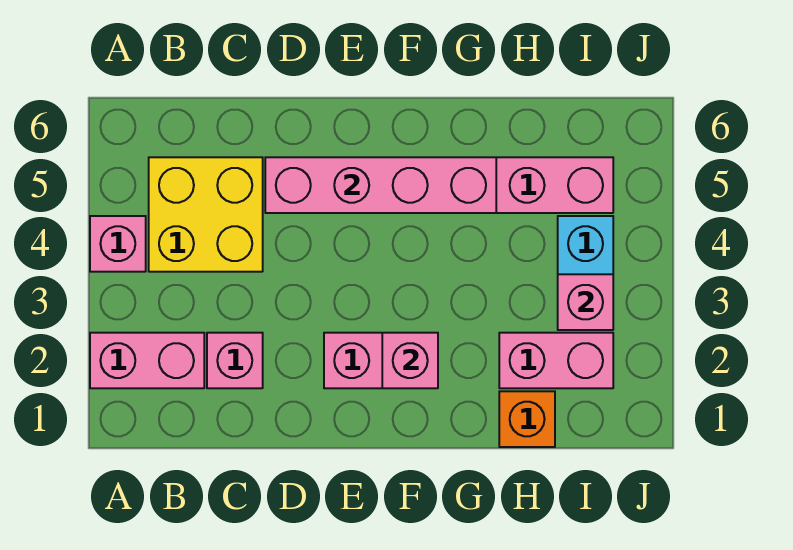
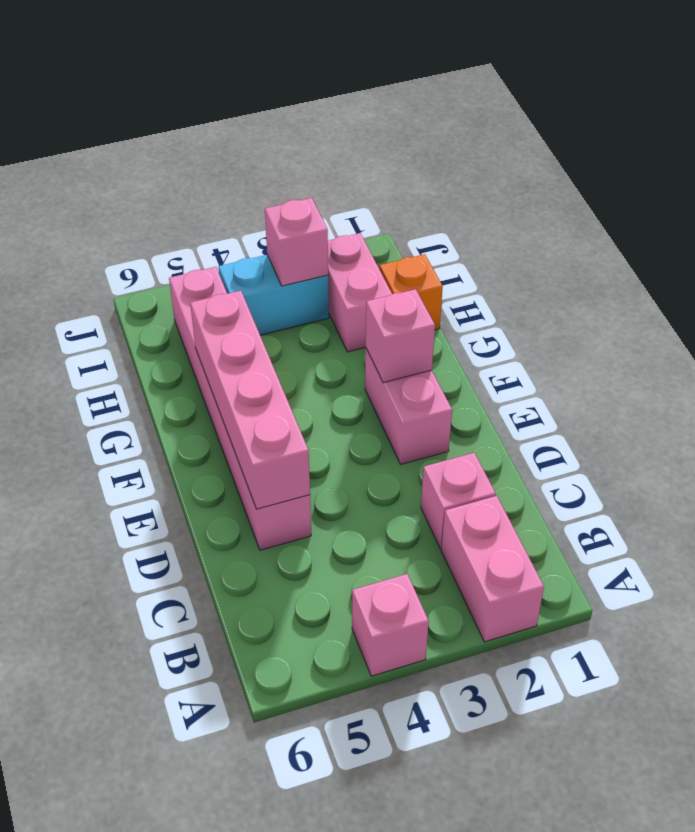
yellow brick B4:C5 level 1 -> none

